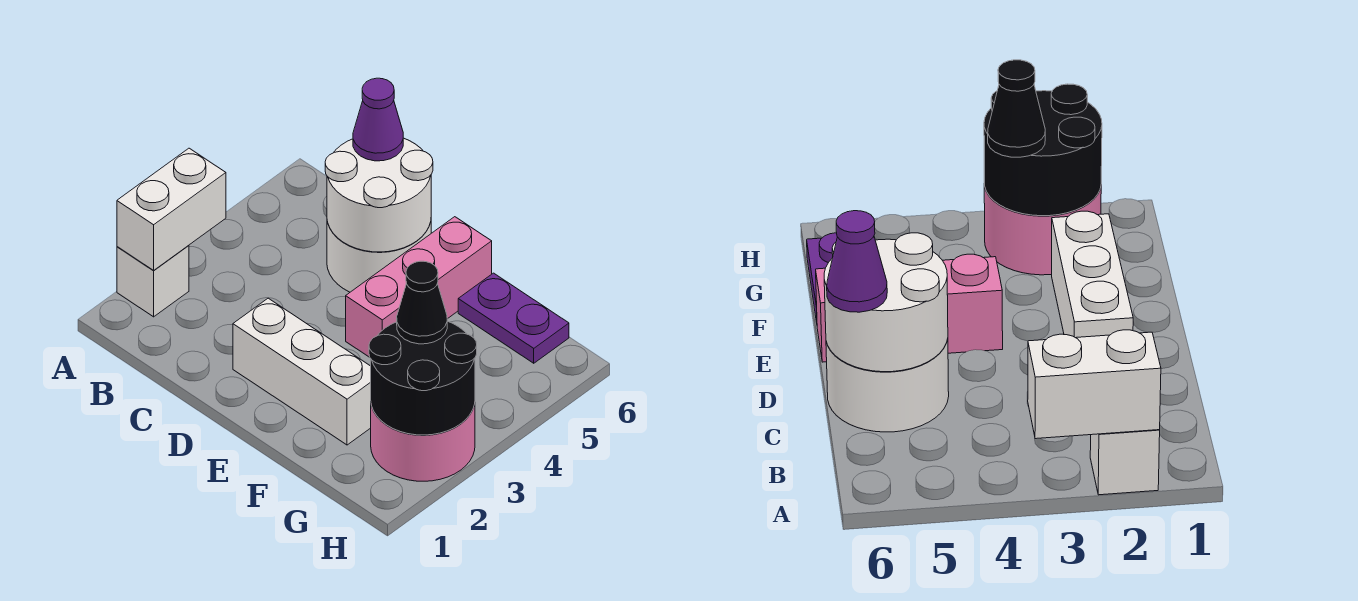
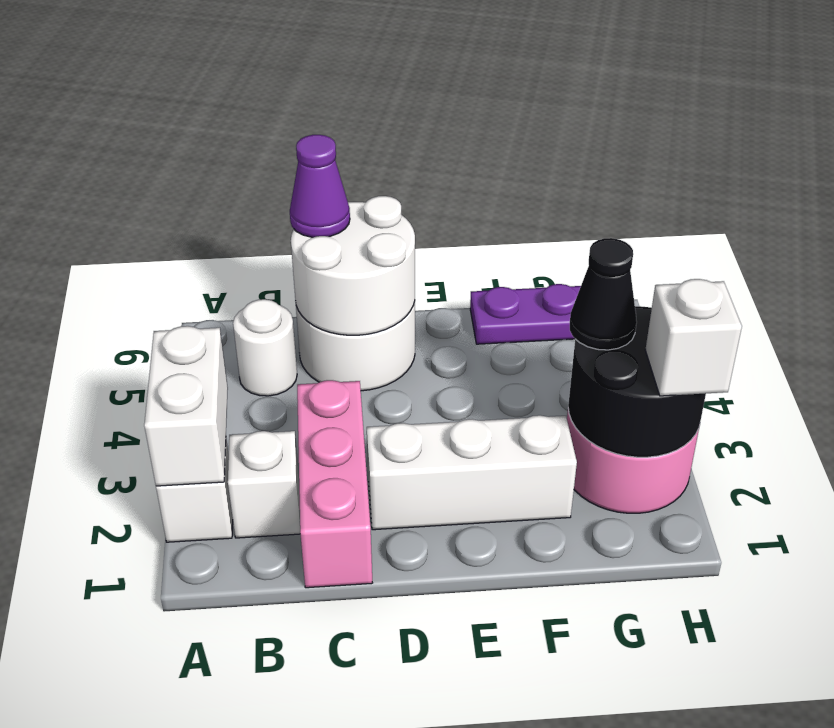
none -> white brick B2 level 1
none -> white round brick B5 level 1
pink brick E4:E6 level 1 -> pink brick C1:C3 level 1
none -> white brick H2 level 3

